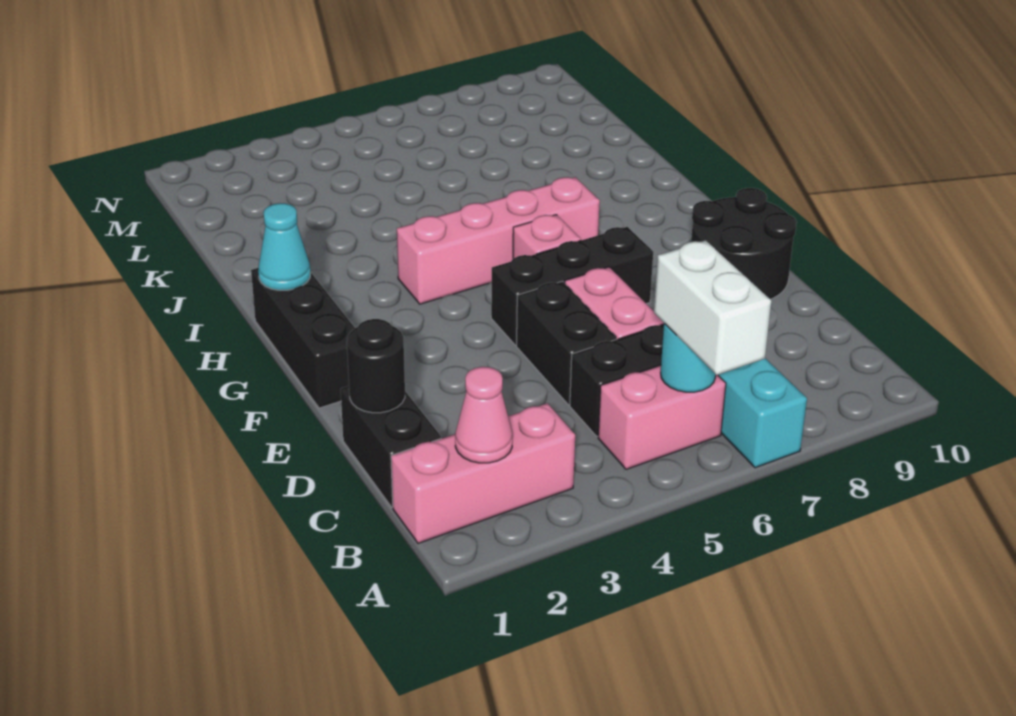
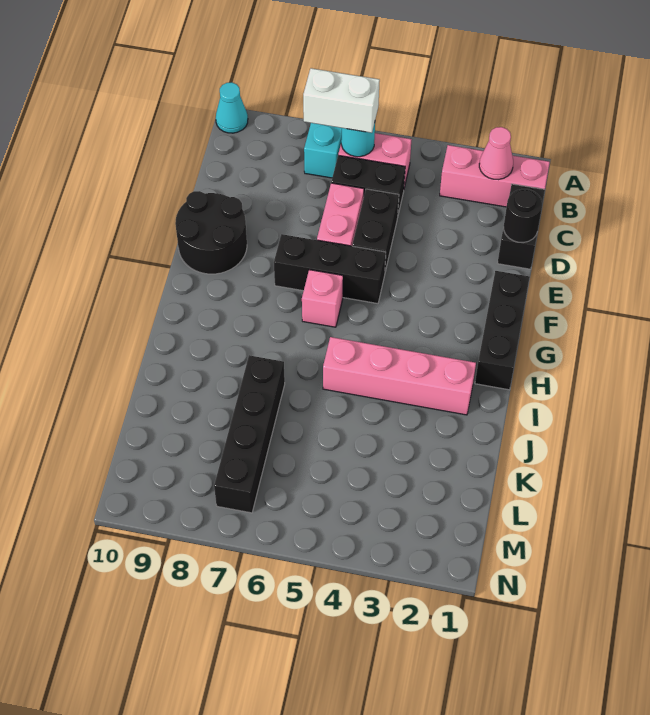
white brick A6:B6 level 3 -> white brick B6:B7 level 3
cyan cone H1 level 2 -> cyan cone A10 level 1
pink brick H4:H7 level 1 -> pink brick I2:I5 level 1
none -> black brick J7:M7 level 1

